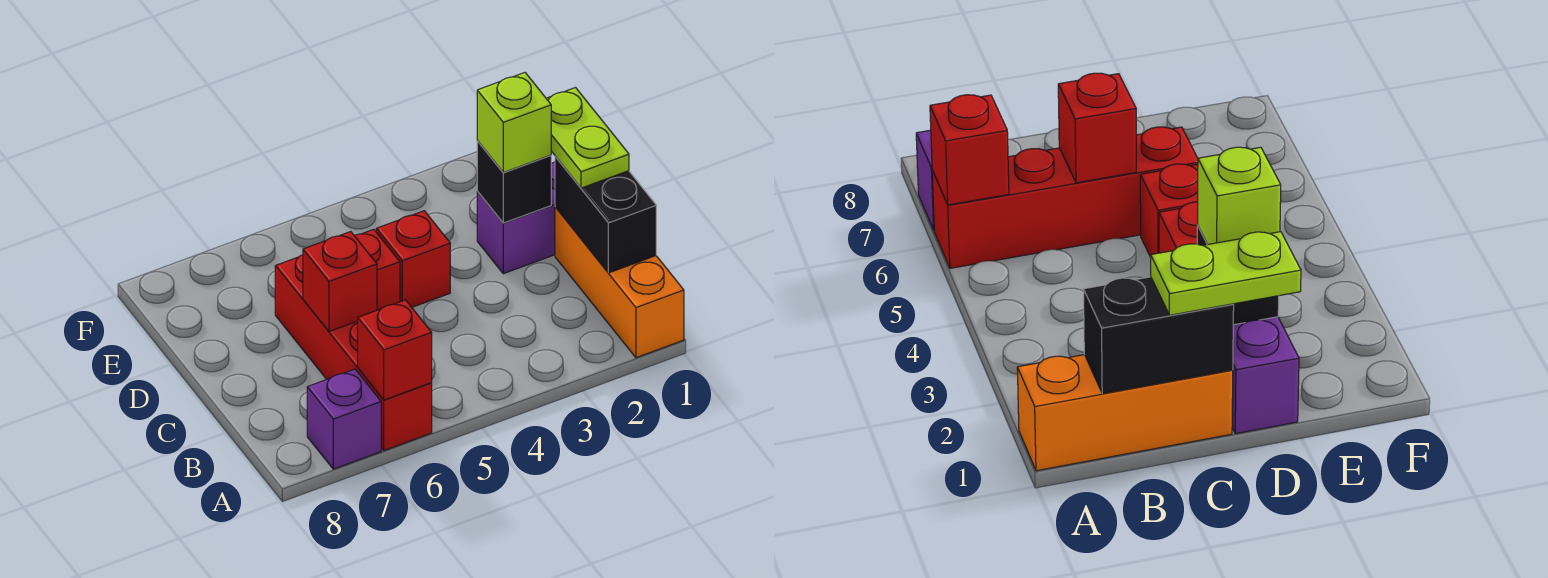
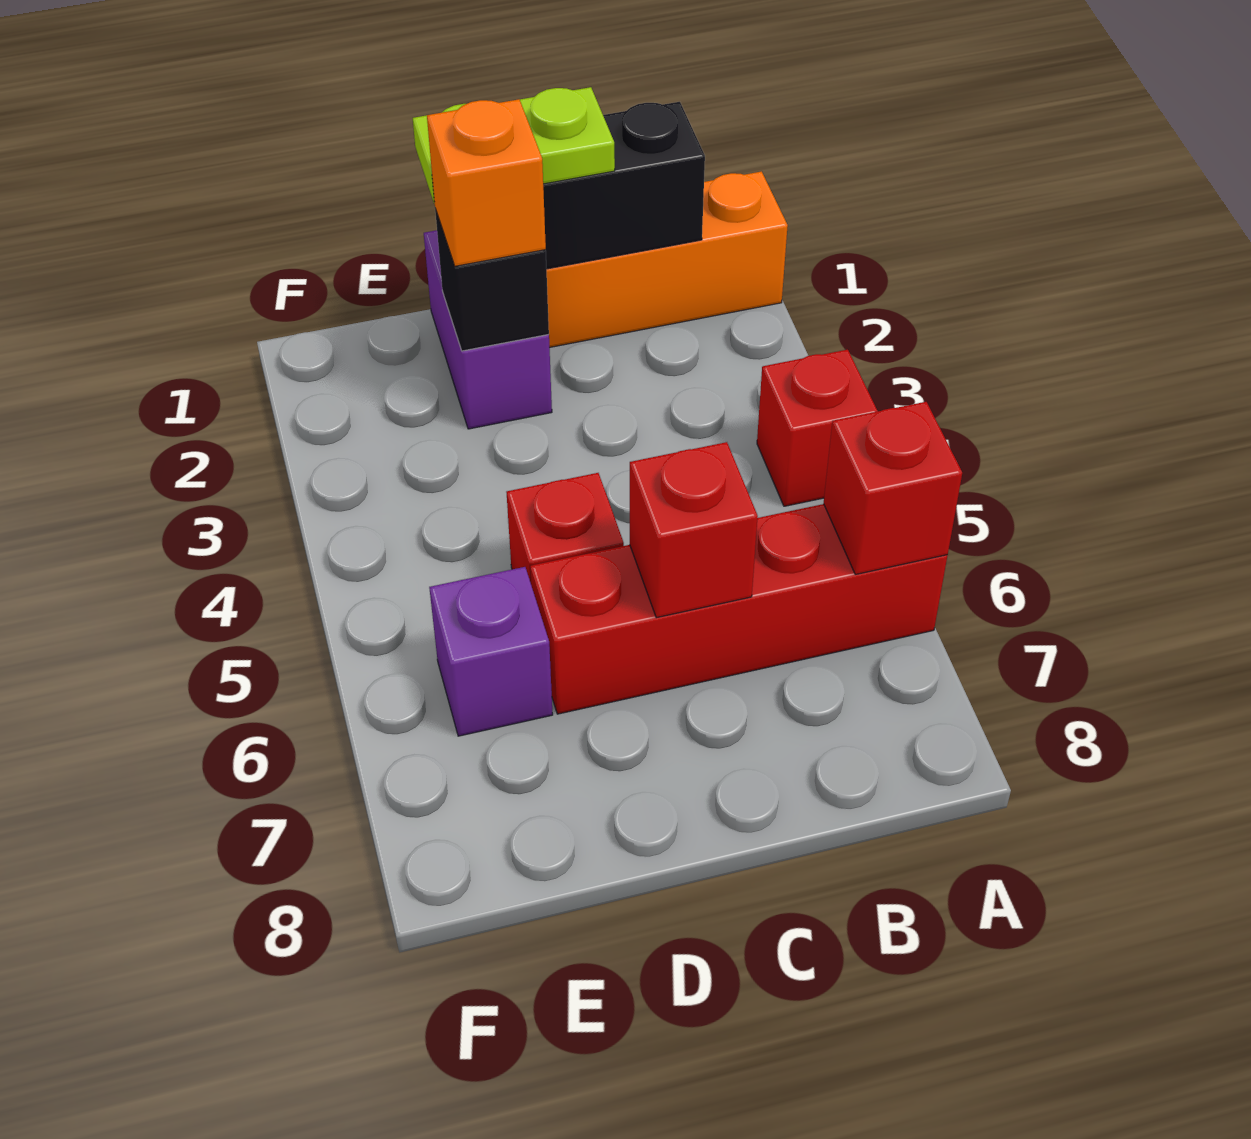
purple brick A7 level 1 -> purple brick E6 level 1
lime brick D2 level 3 -> orange brick D2 level 3
red brick D4 level 1 -> red brick A4 level 1

